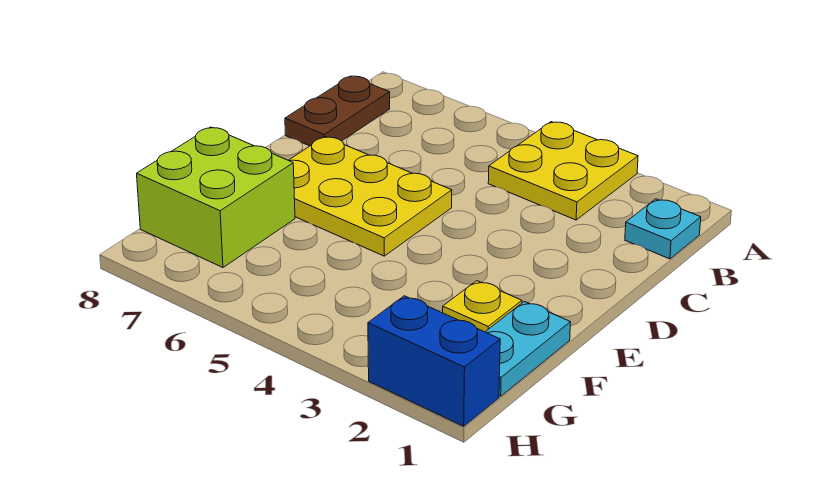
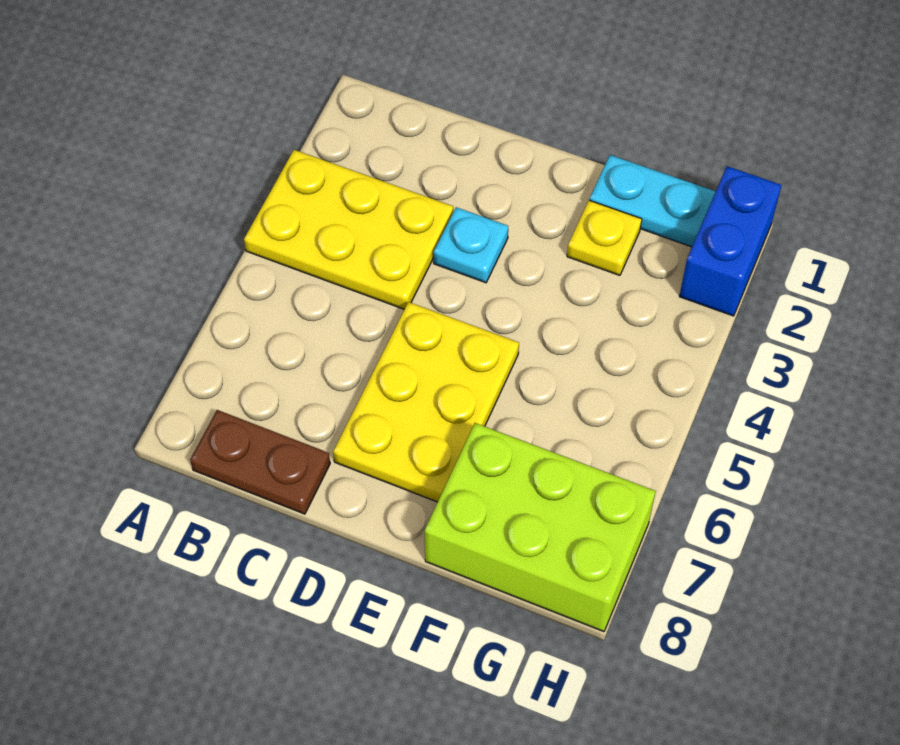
yellow plate A3:B4 level 1 -> yellow plate A3:C4 level 1
cyan plate B1 level 1 -> cyan plate D3 level 1
lime brick F7:G8 level 1 -> lime brick F7:H8 level 1

